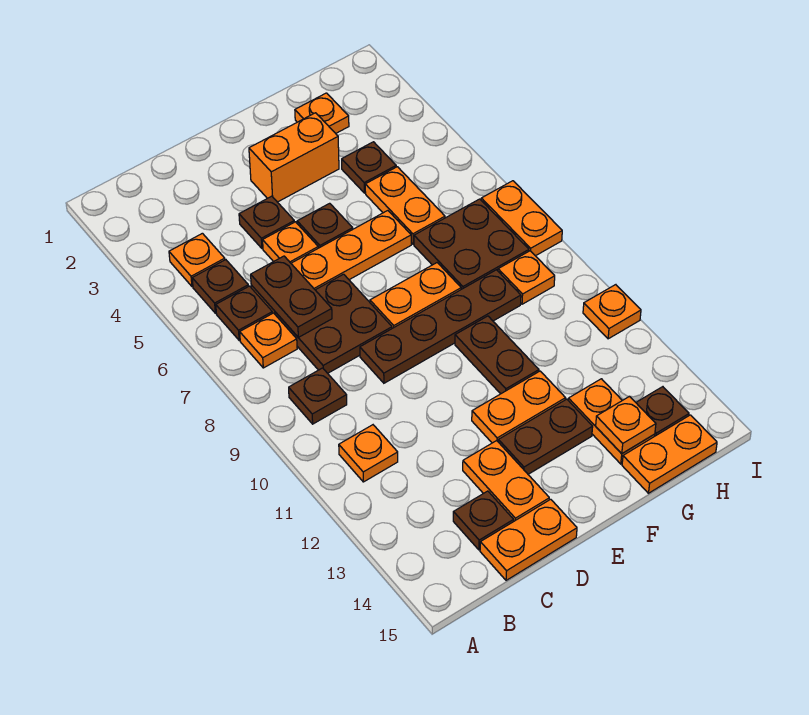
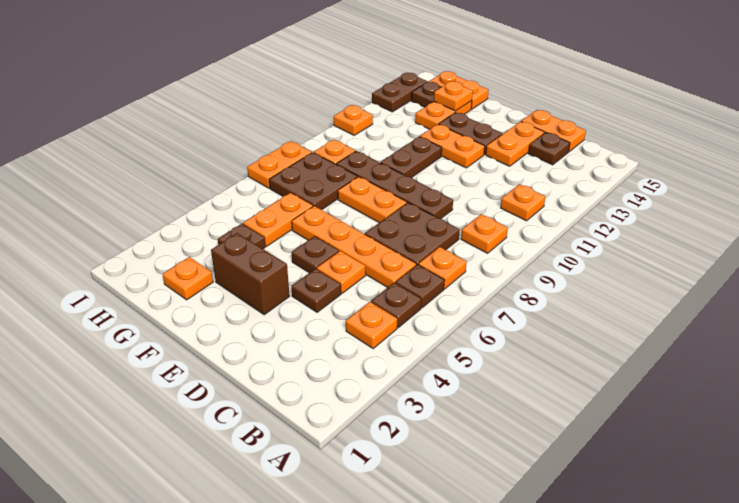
brown plate B9 level 1 -> orange plate B9 level 1
brown plate C6:C7 level 2 -> brown plate I13:I14 level 1
orange brick E3:F3 level 1 -> brown brick E3:F3 level 1

